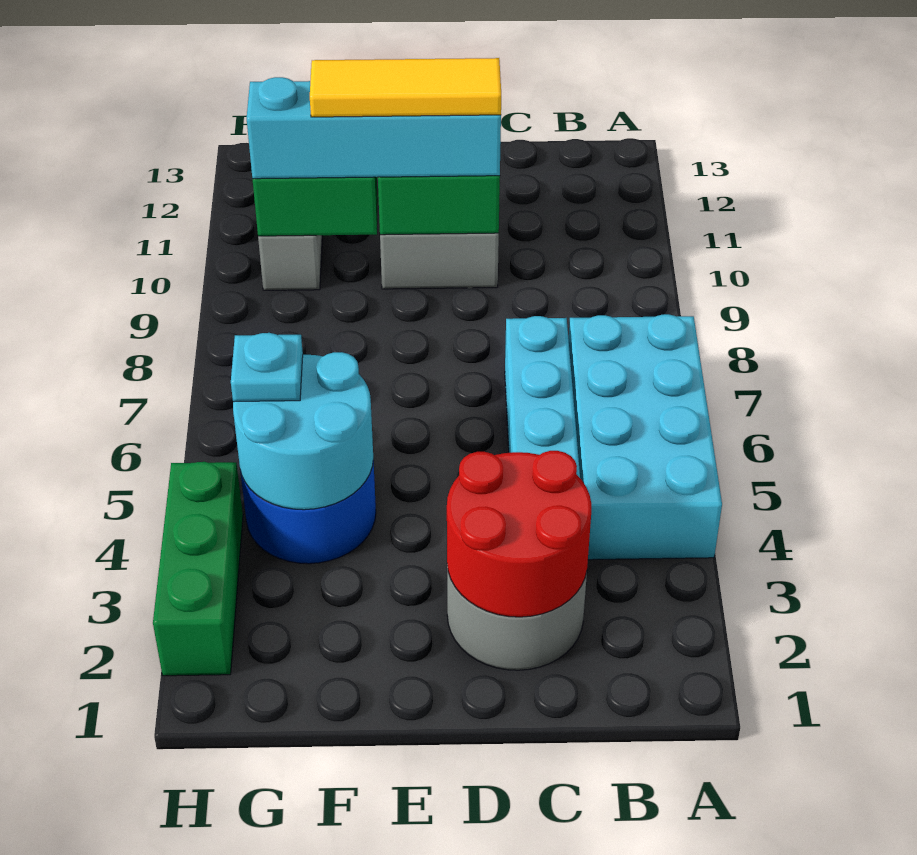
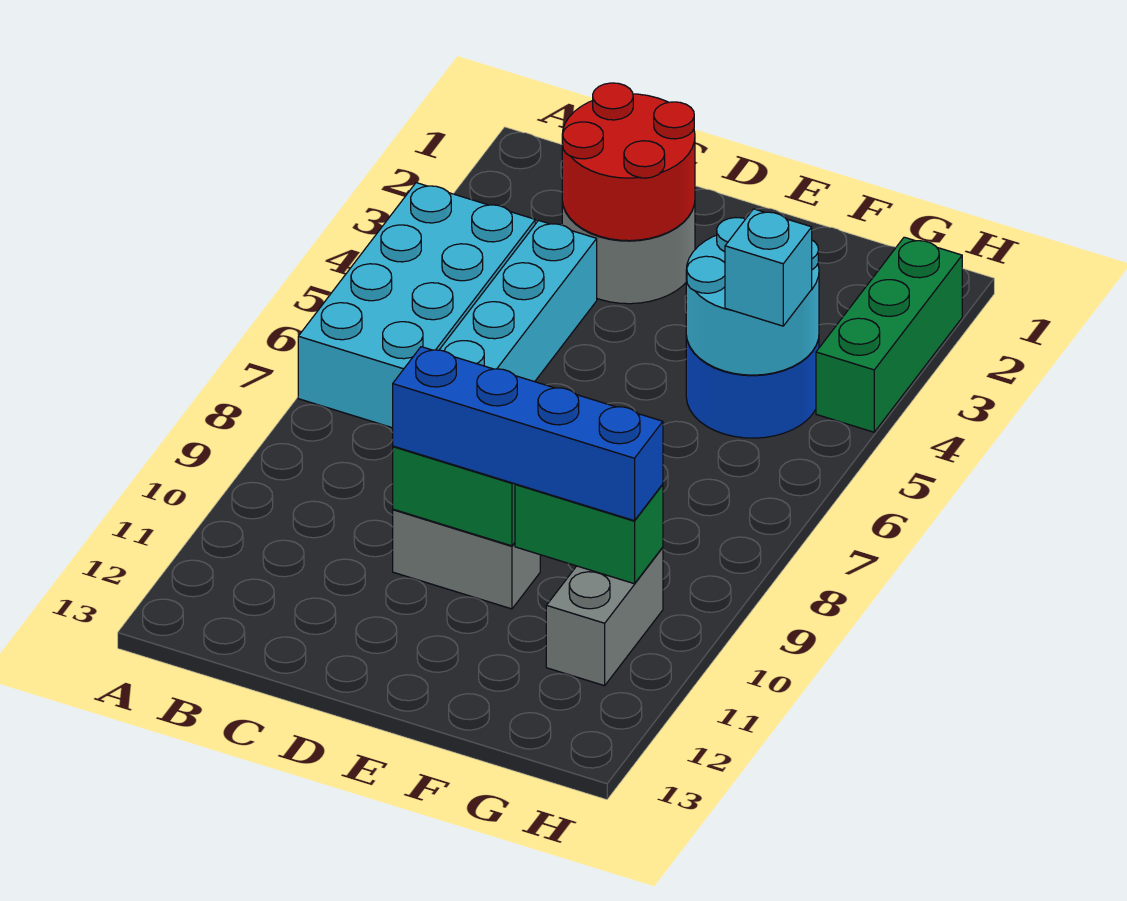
cyan brick D10:G10 level 3 -> blue brick D10:G10 level 3
yellow tile D10:F10 level 4 -> none
cyan plate G5 level 3 -> cyan brick G5 level 3

